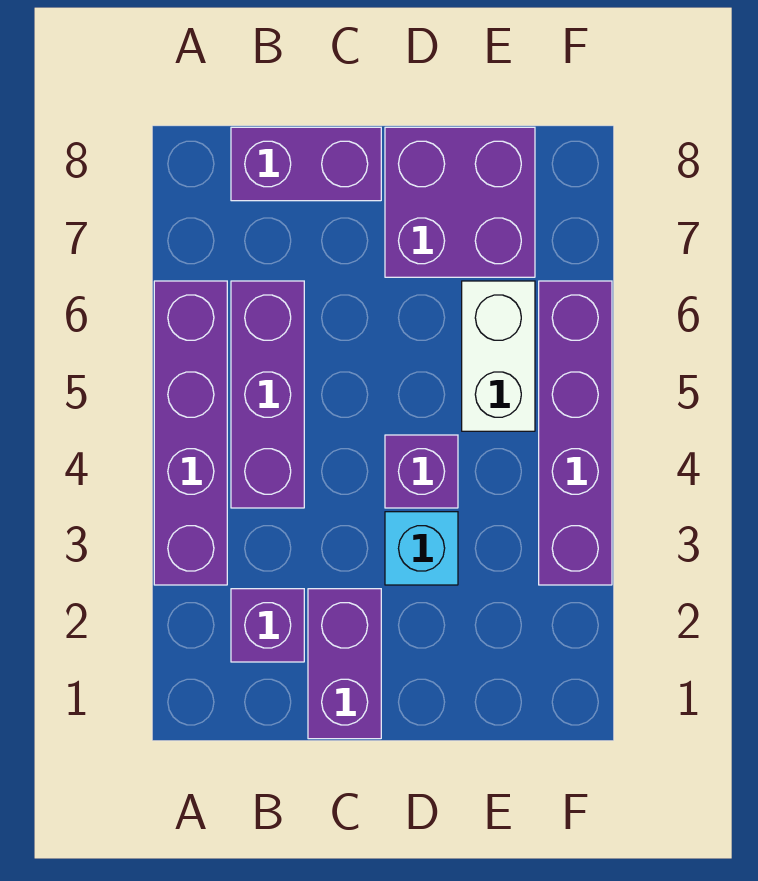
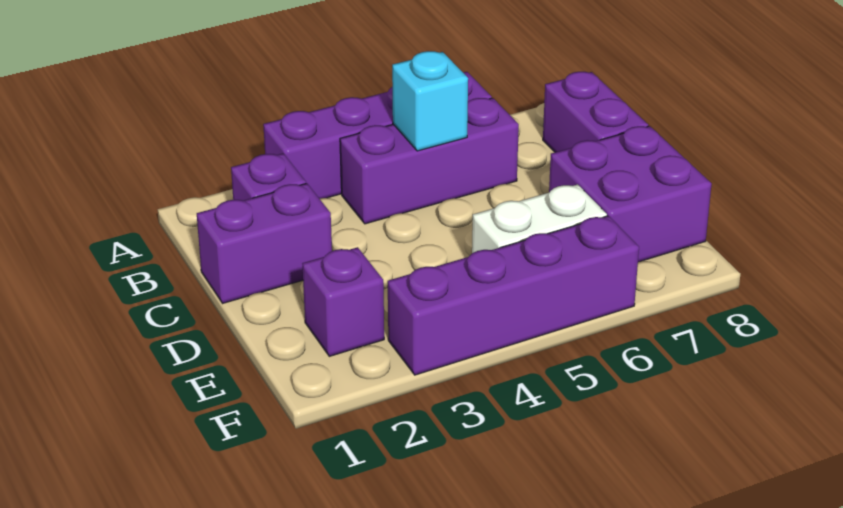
cyan brick D3 level 1 -> cyan brick B5 level 2
purple brick D4 level 1 -> purple brick E2 level 1

